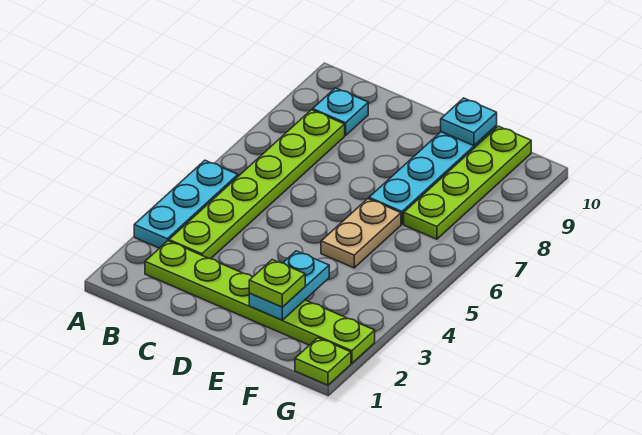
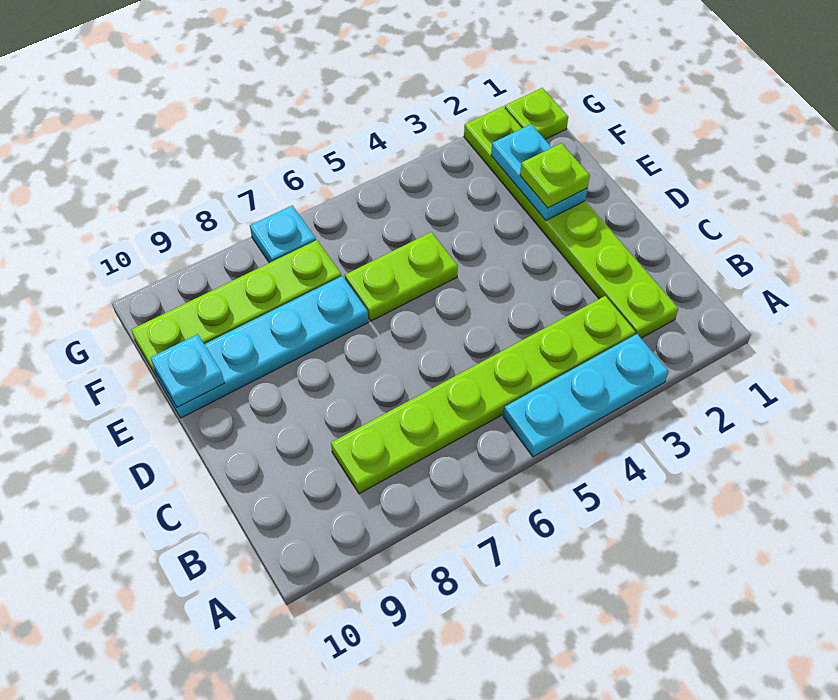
cyan plate B9 level 1 -> cyan plate G7 level 1
cyan plate E2:E3 level 2 -> cyan plate E2:F2 level 2
tan plate E5:E6 level 1 -> lime plate E5:E6 level 1

